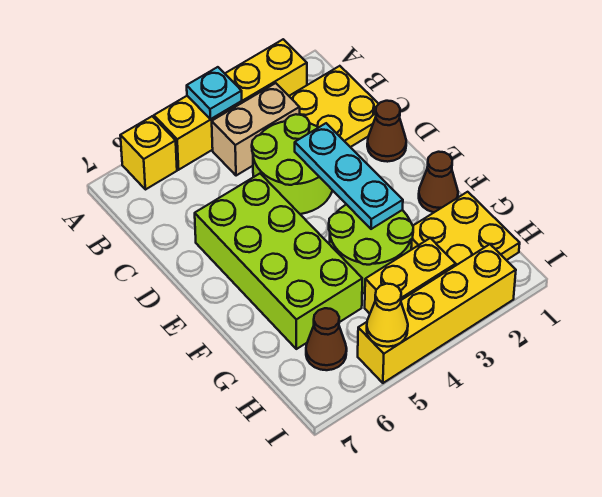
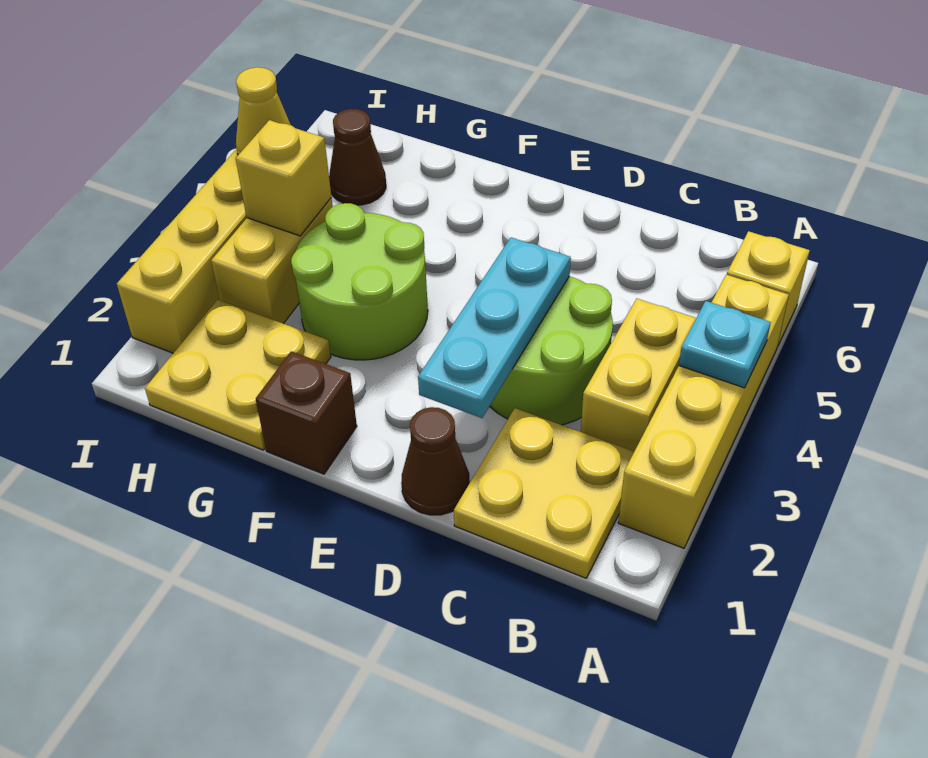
tan brick B3:B4 level 1 -> yellow brick B3:B4 level 1
cyan plate D3:F3 level 2 -> cyan plate D2:D4 level 2
lime brick D5:G6 level 1 -> none
brown cone F1 level 1 -> brown brick F1 level 1
none -> yellow brick H4 level 2

